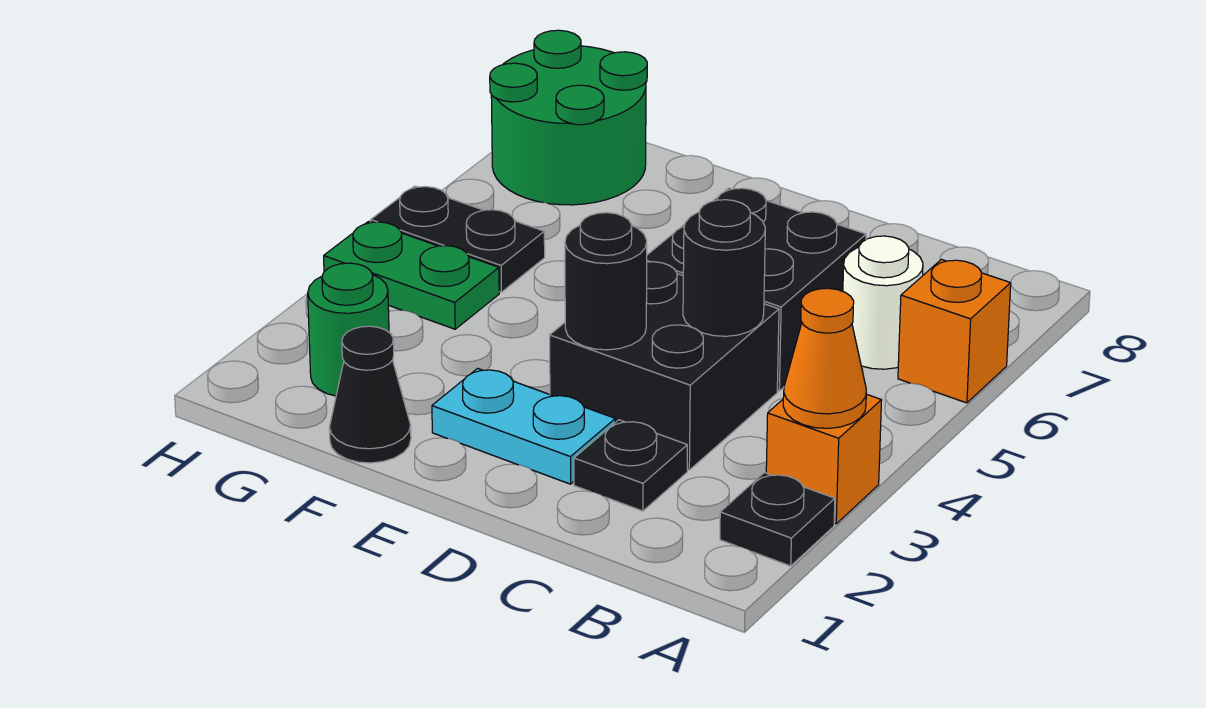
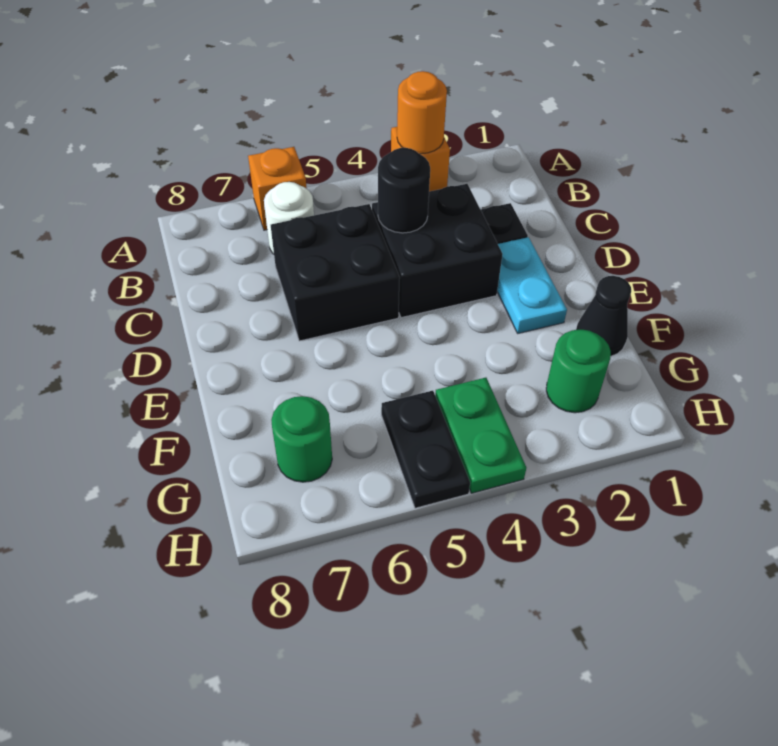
black plate A2 level 1 -> none
orange cone A3 level 2 -> orange round brick A3 level 2
black round brick D3 level 2 -> none
green round brick G7:H8 level 1 -> green round brick G7 level 1

